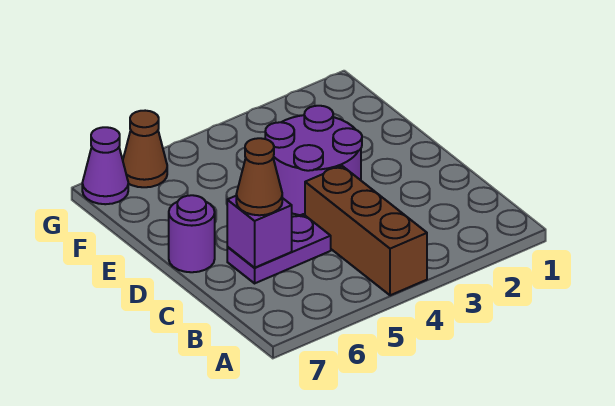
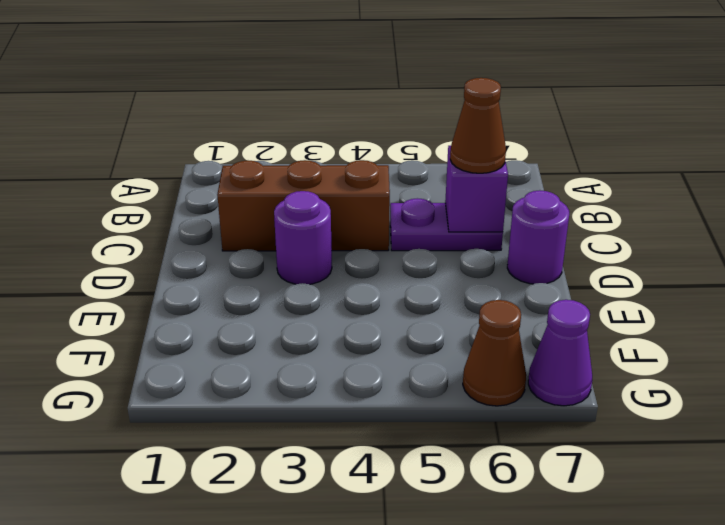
brown brick A4:C4 level 1 -> brown brick C2:C4 level 1
purple round brick D3:E4 level 1 -> purple round brick D3 level 1

